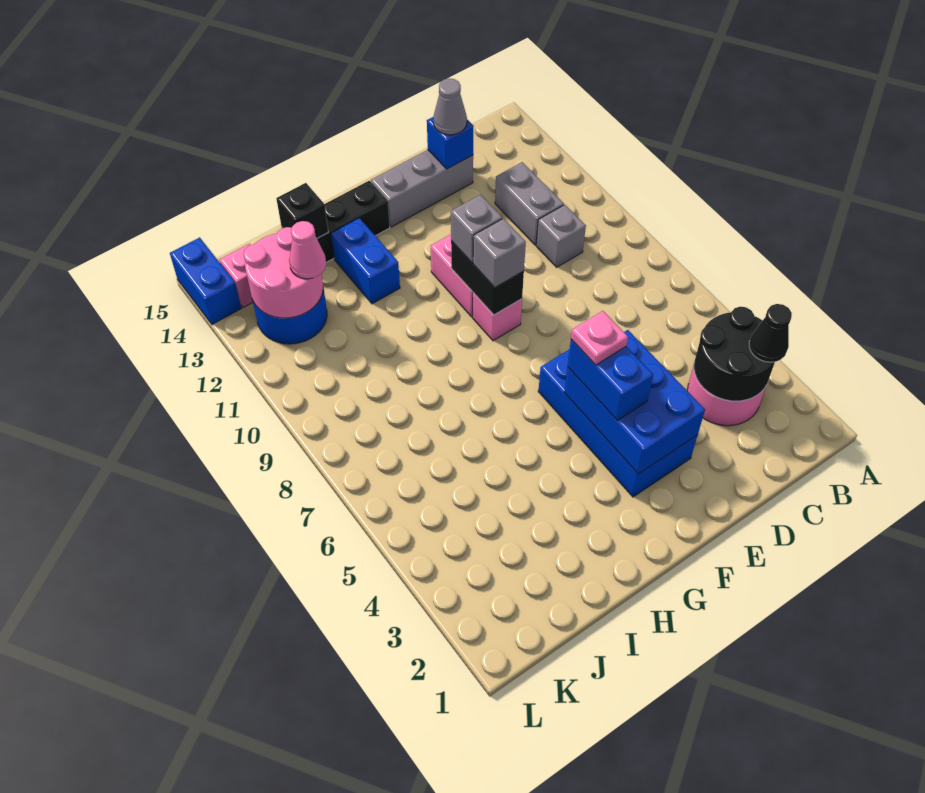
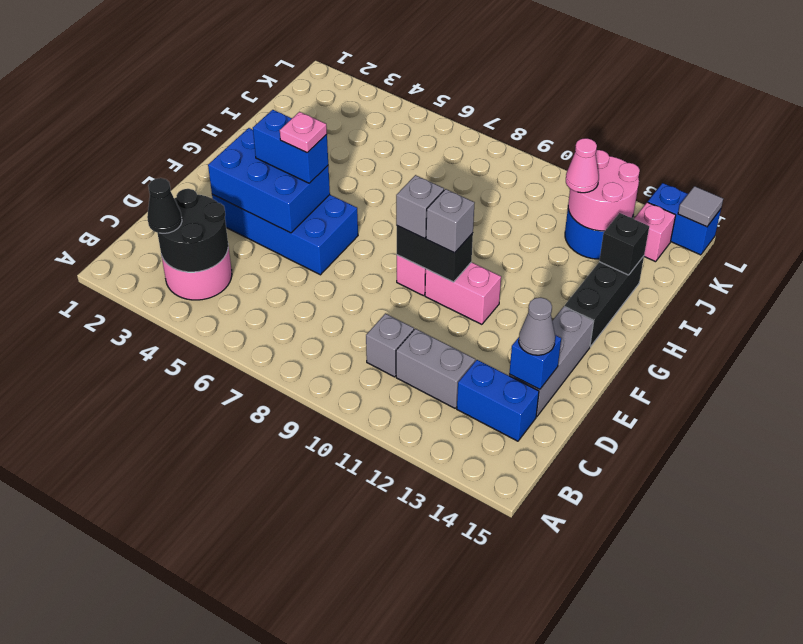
blue brick H12:H13 level 1 -> blue brick C13:C14 level 1
none -> grey tile L15 level 2

